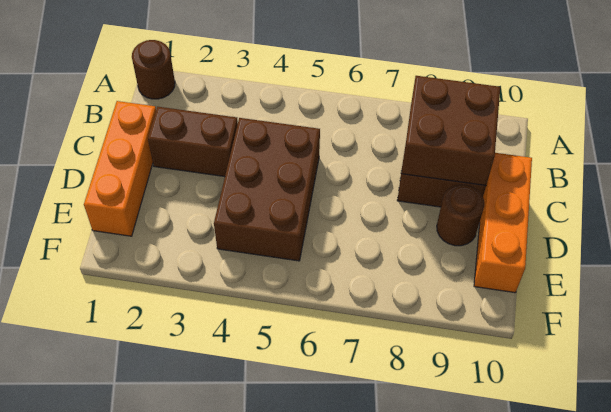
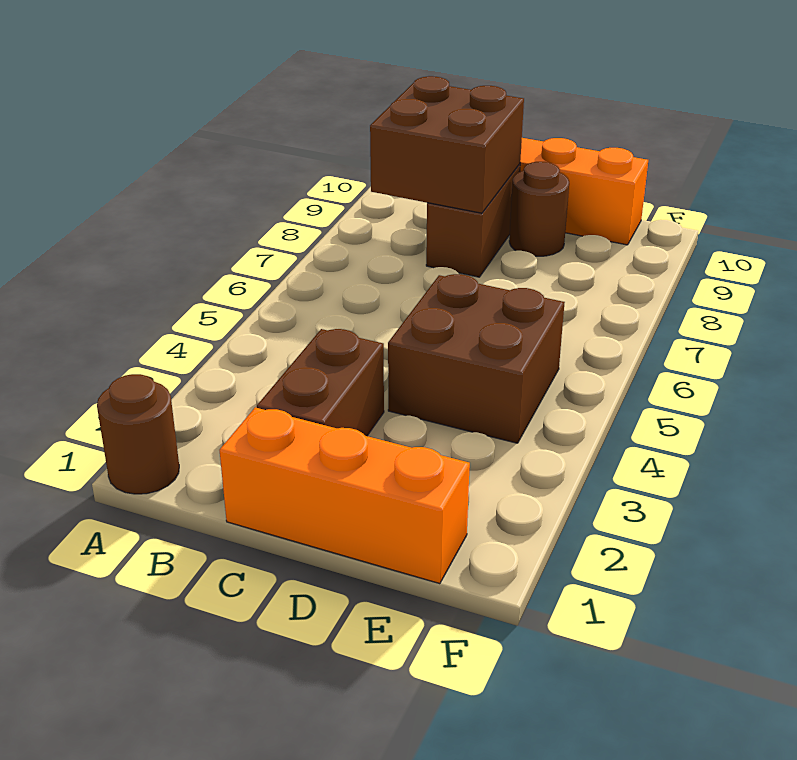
brown brick C4:E5 level 1 -> brown brick D4:E5 level 1

